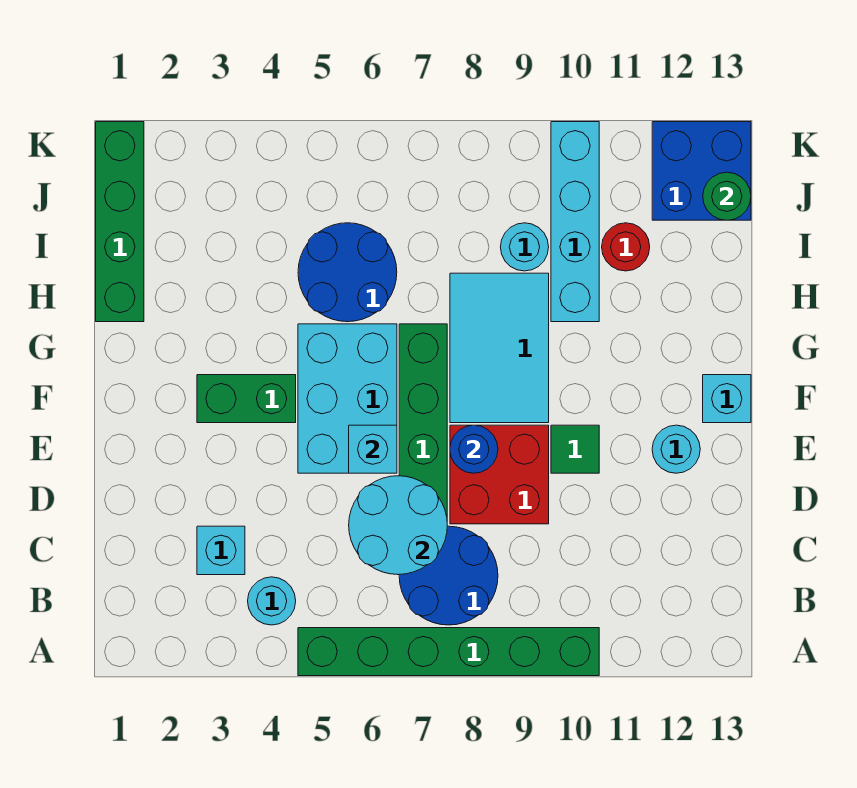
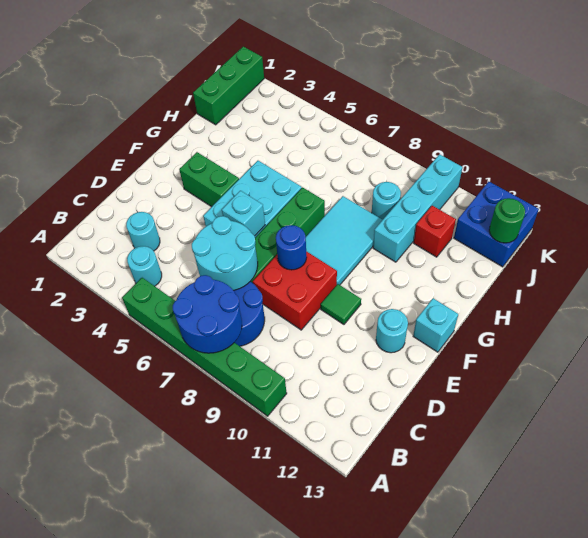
cyan brick C3 level 1 -> cyan round brick C3 level 1
green brick H1:K1 level 1 -> green brick I1:K1 level 1
blue round brick H5:I6 level 1 -> blue round brick A7:B8 level 2
red round brick I11 level 1 -> red brick I11 level 1

